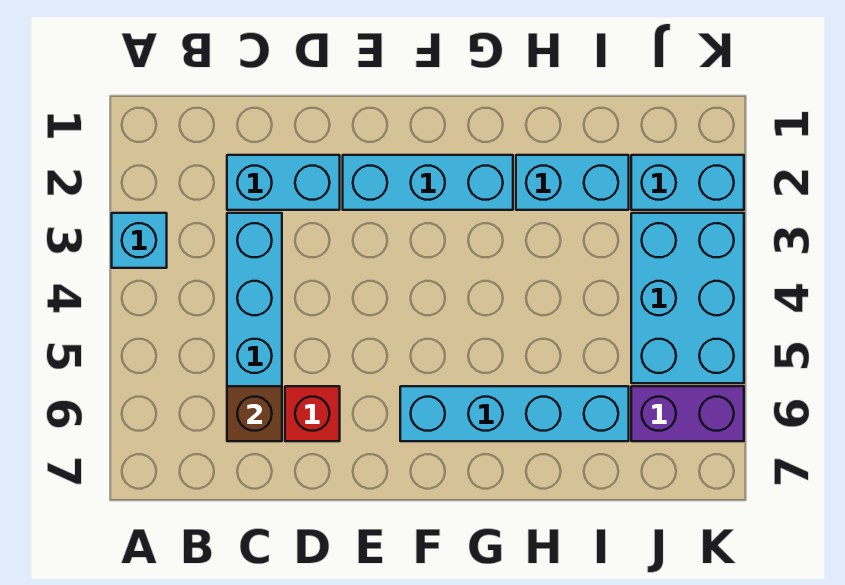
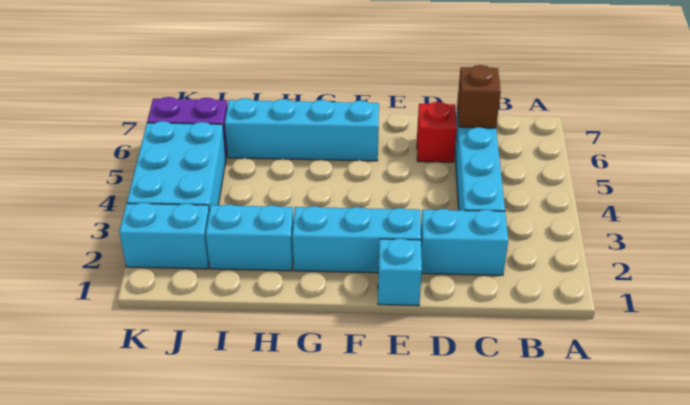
cyan brick A3 level 1 -> cyan brick E1 level 1

